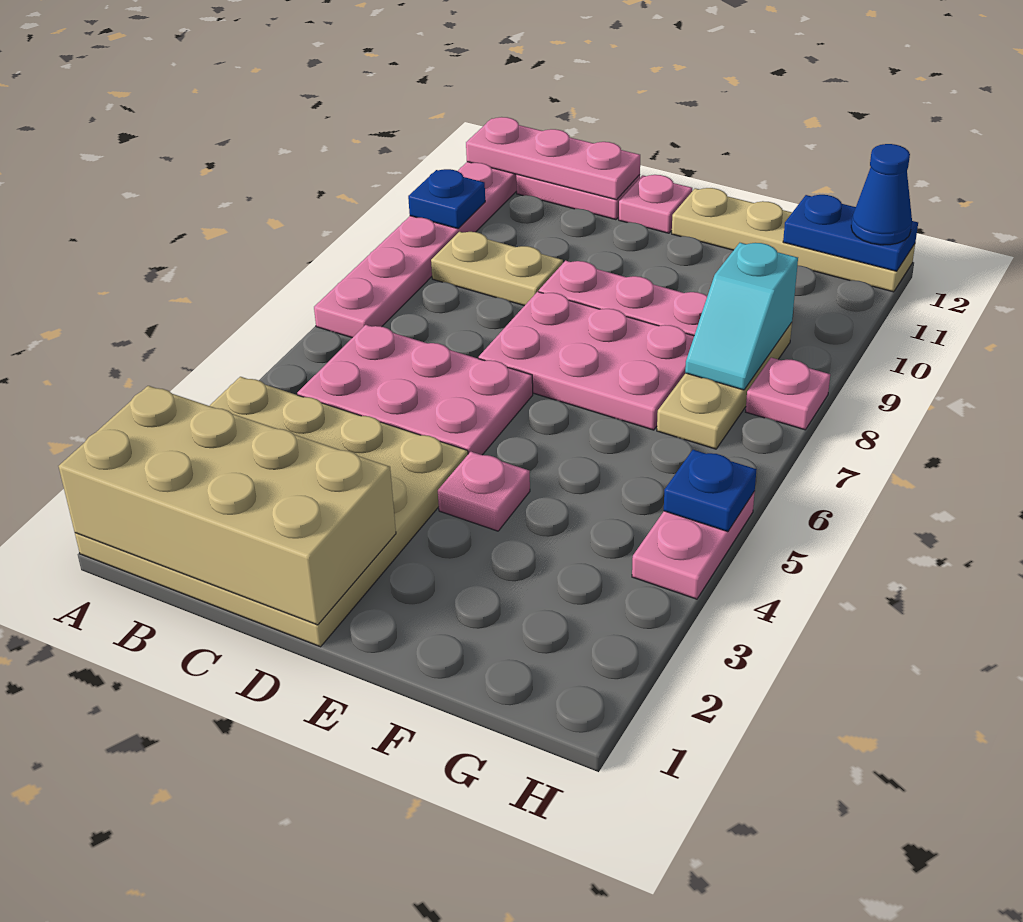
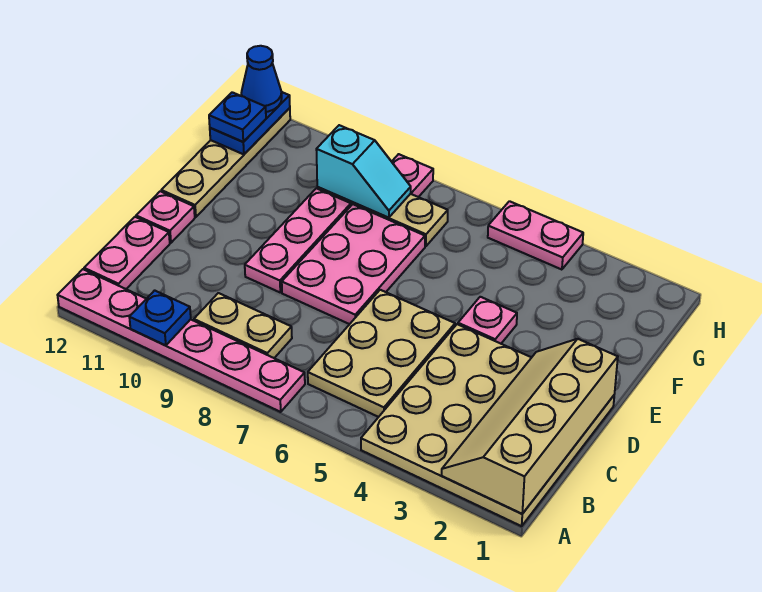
tan brick A1:D2 level 2 -> tan slope A1:D2 level 2 top 1
pink plate A12:C12 level 2 -> none
pink plate B5:D6 level 1 -> tan plate B5:D6 level 1
tan plate B9:C9 level 1 -> tan plate B8:B9 level 1
blue plate H5 level 2 -> blue plate G12 level 3

